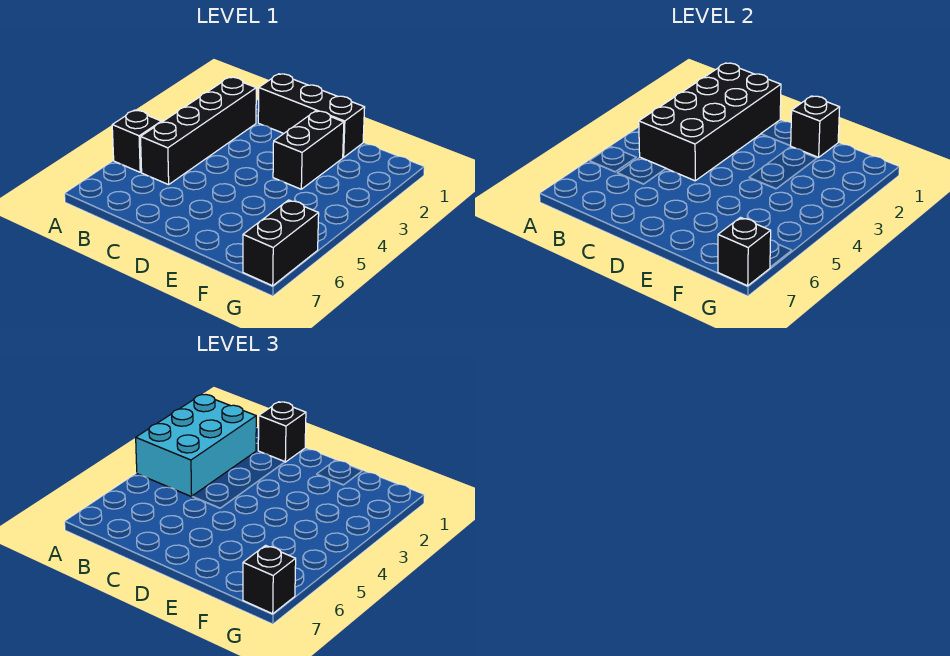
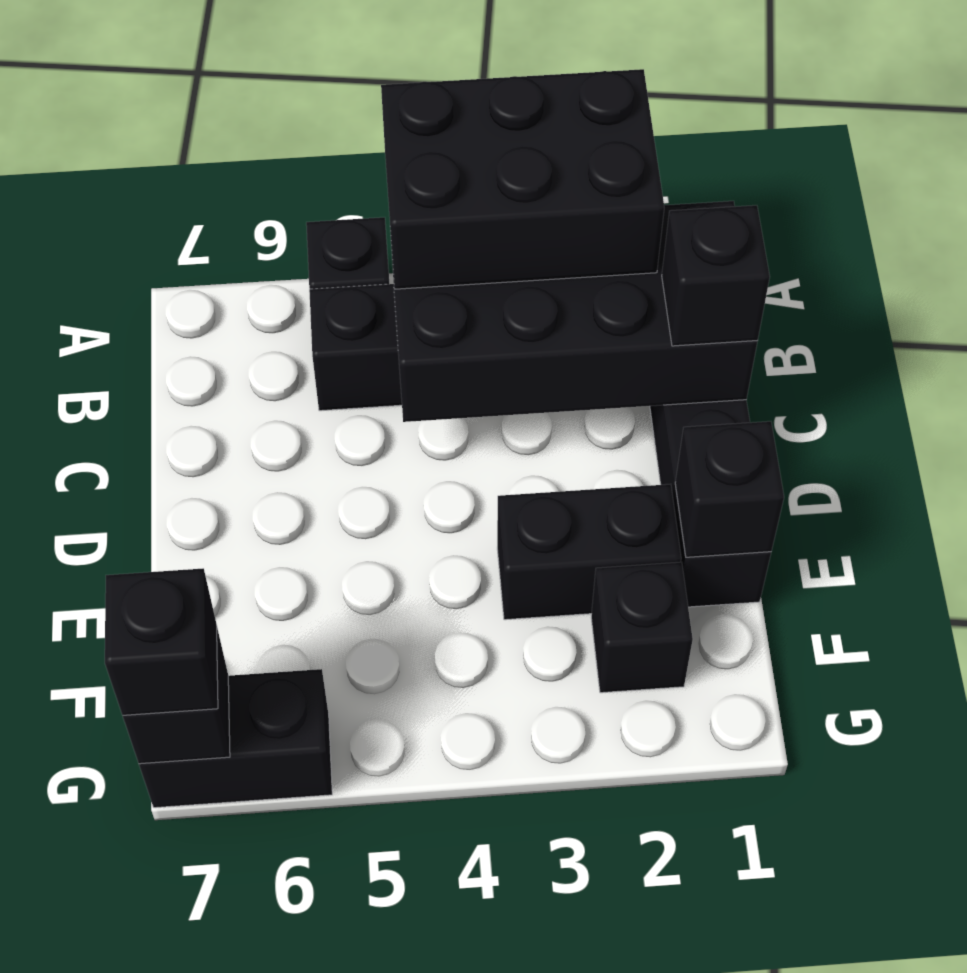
cyan brick A2:B4 level 3 -> black brick A2:B4 level 3
none -> black brick F2 level 1

